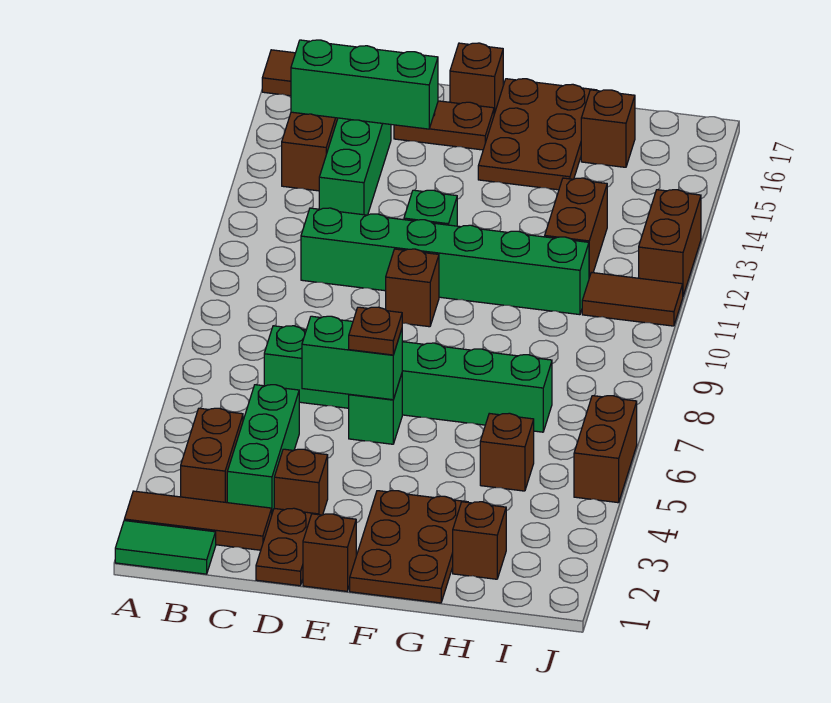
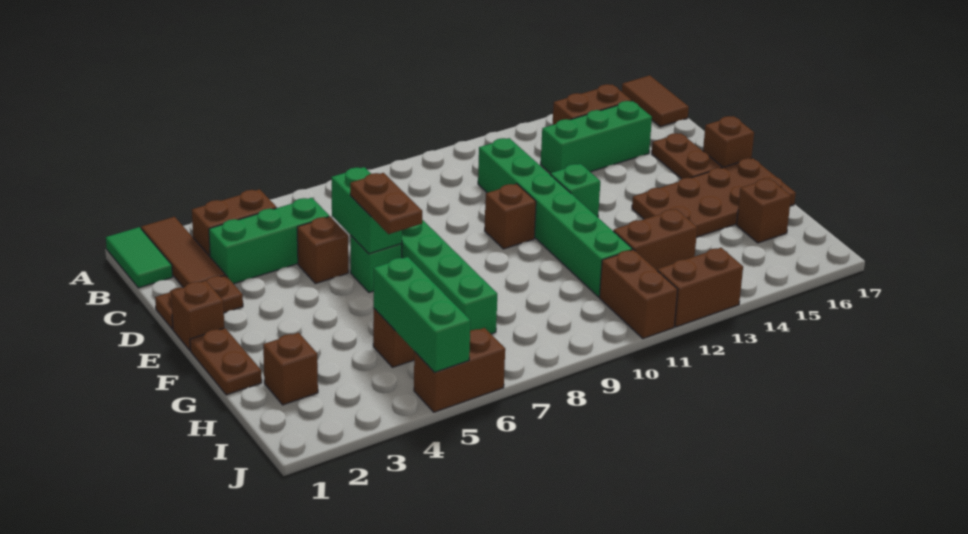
green brick B15:D15 level 2 -> green brick H5:J5 level 2
brown brick D3 level 1 -> brown brick D5 level 1
brown plate E6 level 3 -> brown plate E6:F6 level 3
brown plate F1:G3 level 1 -> brown plate F1:G1 level 1
brown plate F15:G17 level 1 -> brown plate F14:G17 level 1
brown tile I11:J11 level 1 -> brown brick I11:J11 level 1

